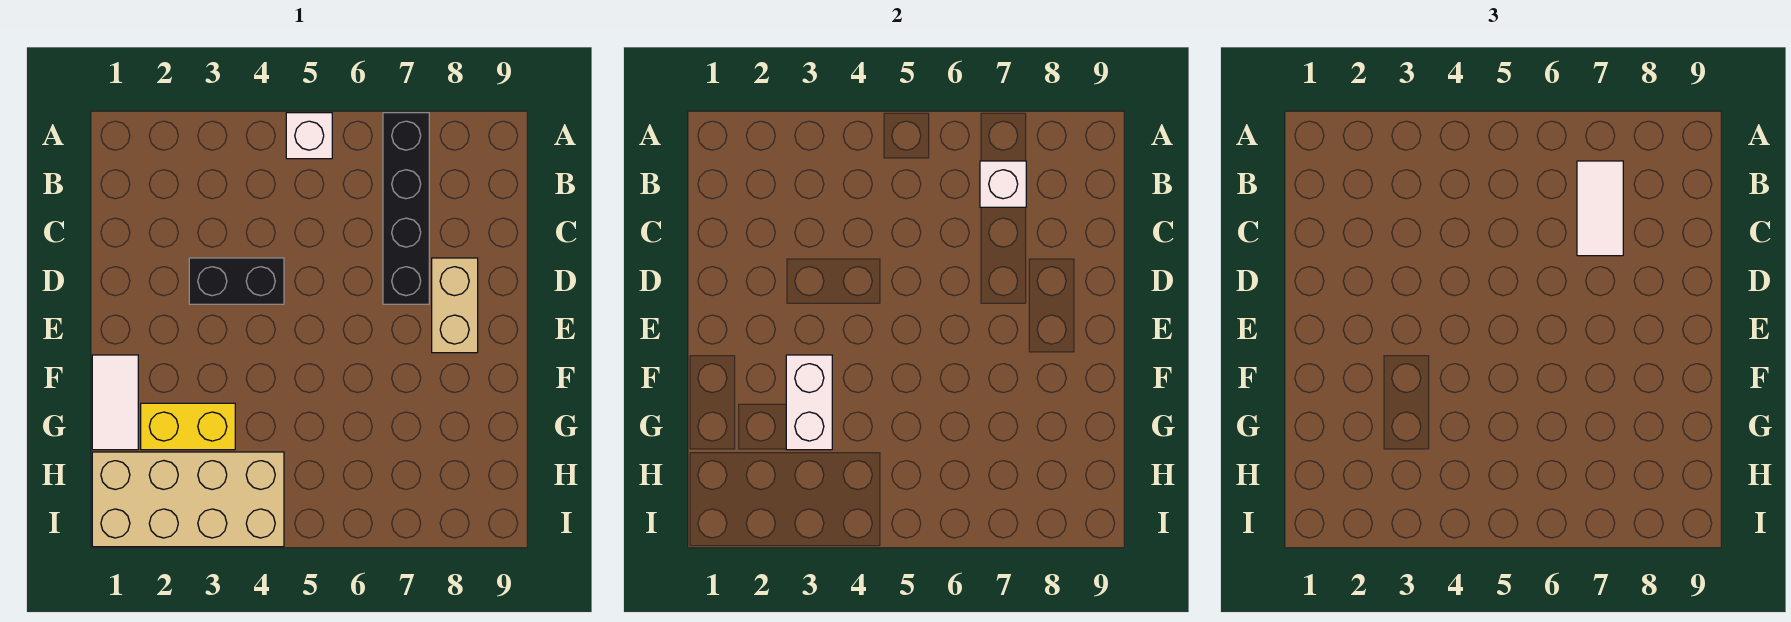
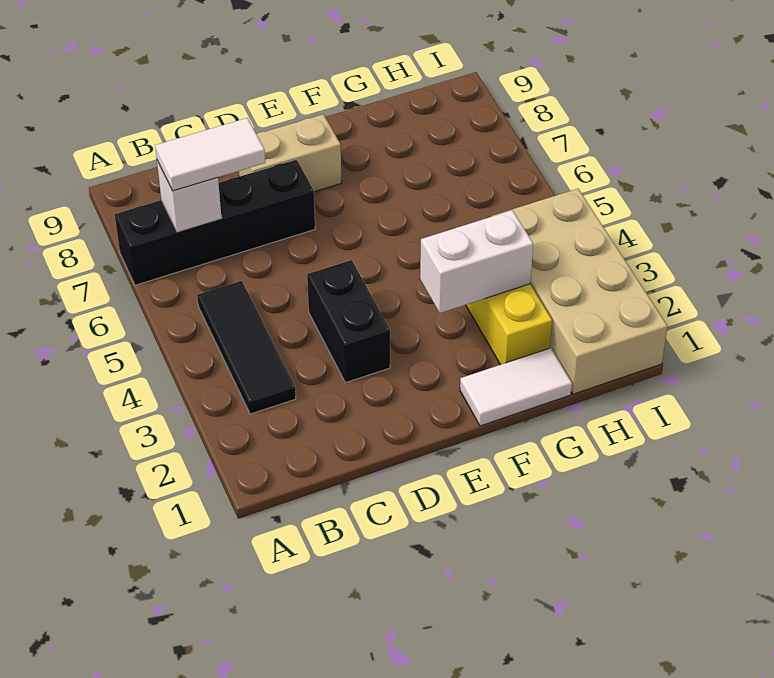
white brick A5 level 1 -> none
none -> black tile B3:B5 level 1

